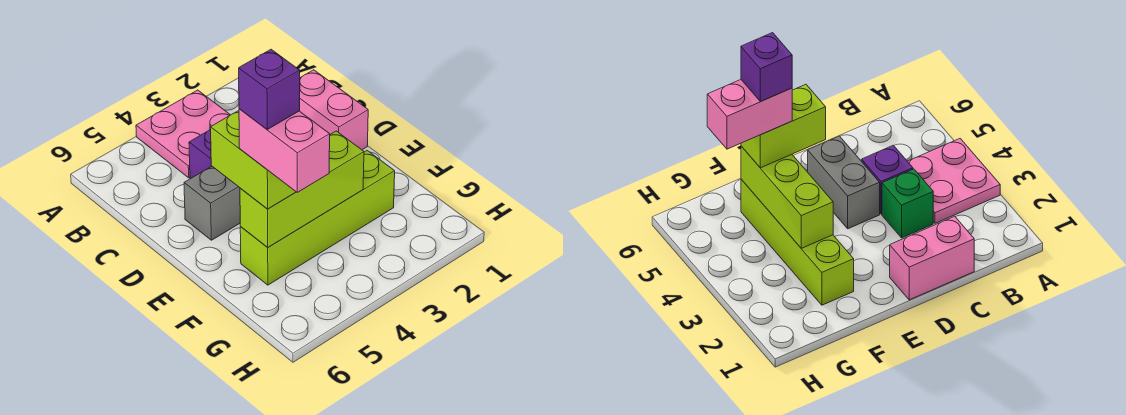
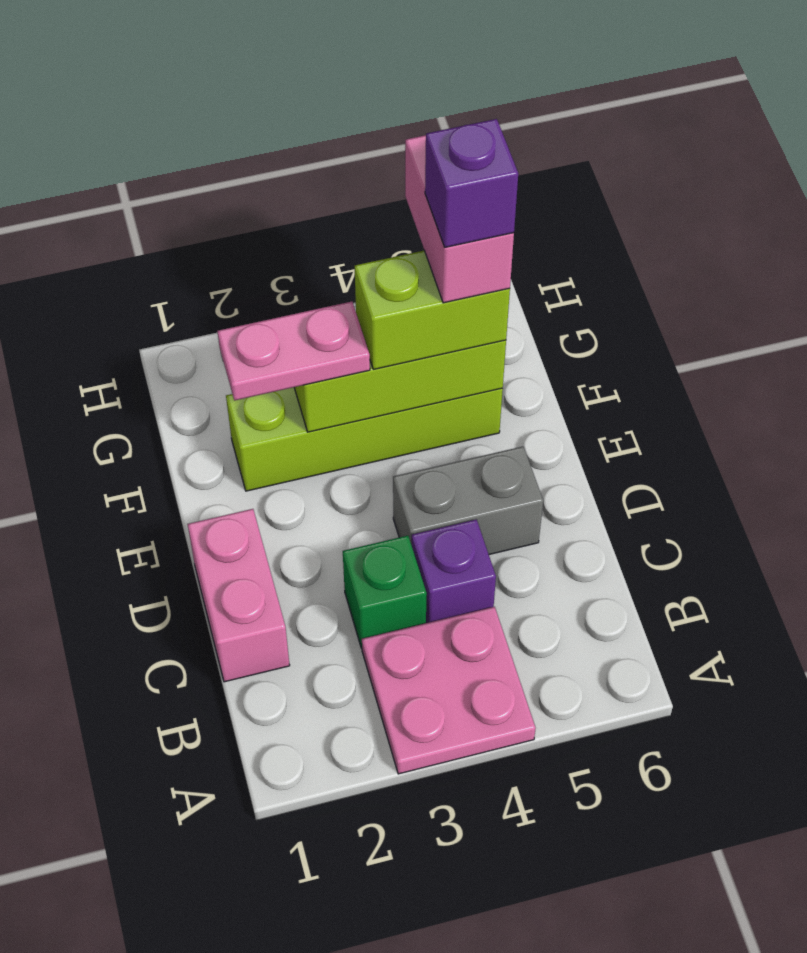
lime brick E5:F5 level 3 -> lime brick F4:F5 level 3
none -> pink plate F2:F3 level 3

